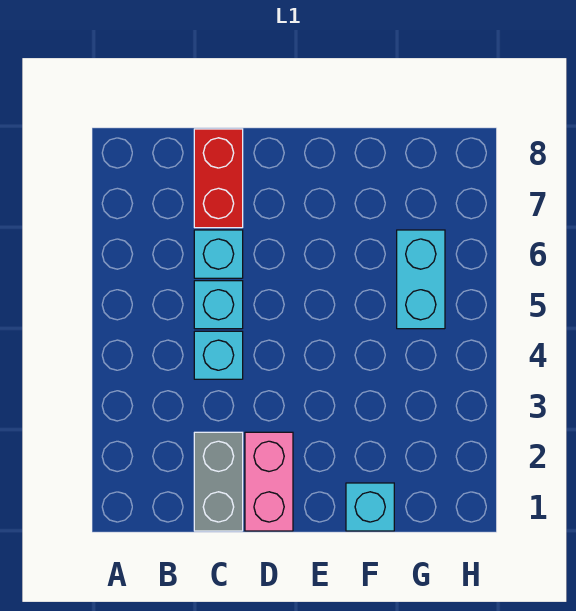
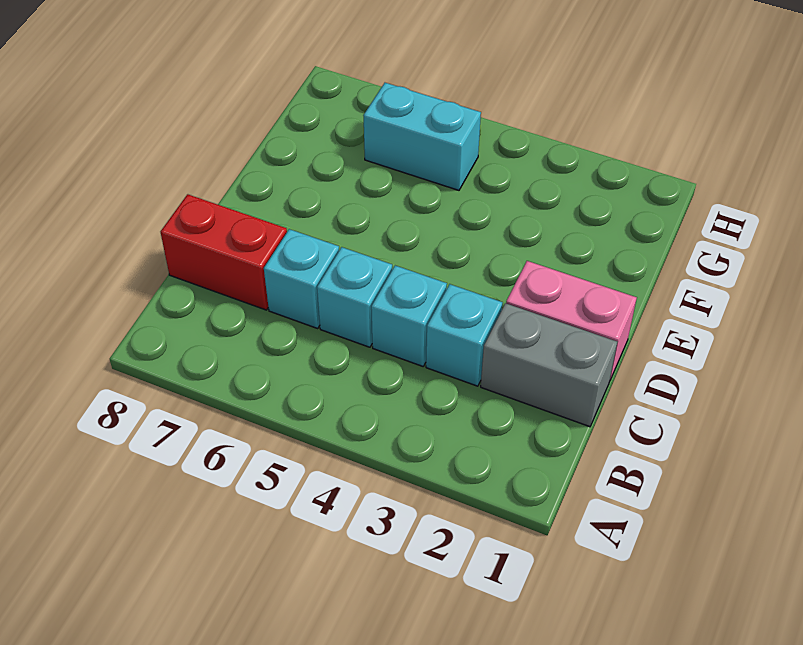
cyan brick F1 level 1 -> cyan brick C3 level 1

